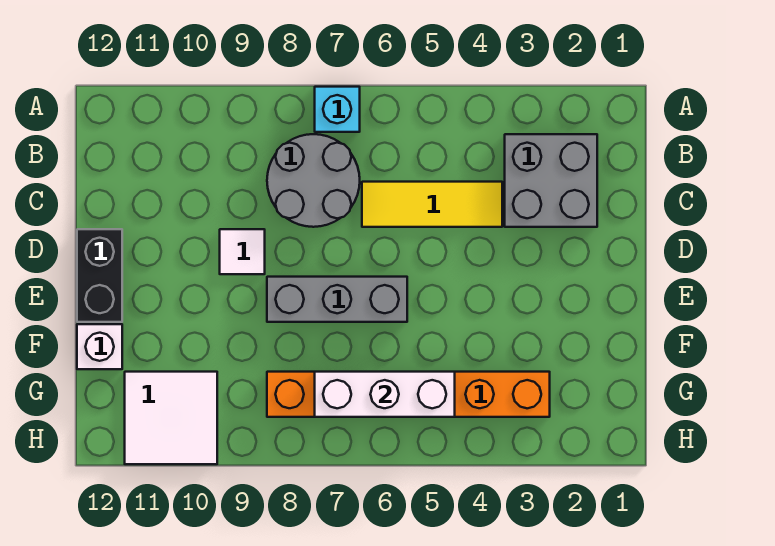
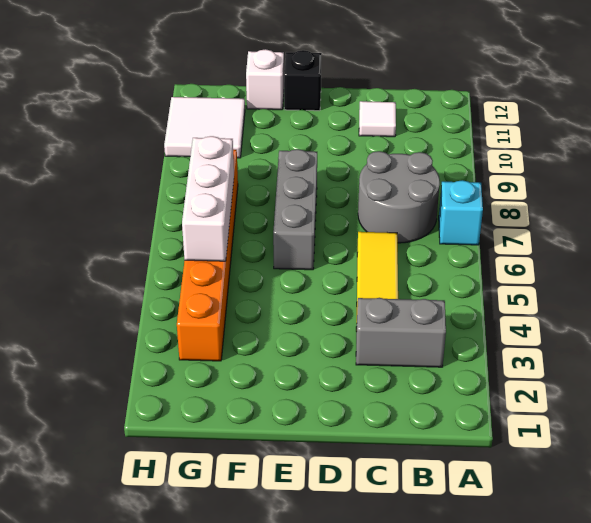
grey brick B2:C3 level 1 -> grey brick B3:C3 level 1
white tile D9 level 1 -> white tile C11 level 1
black brick D12:E12 level 1 -> black brick E12 level 1

